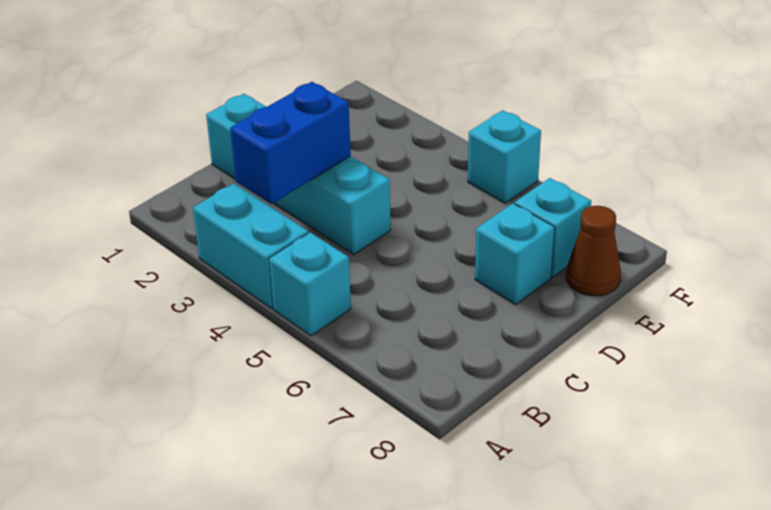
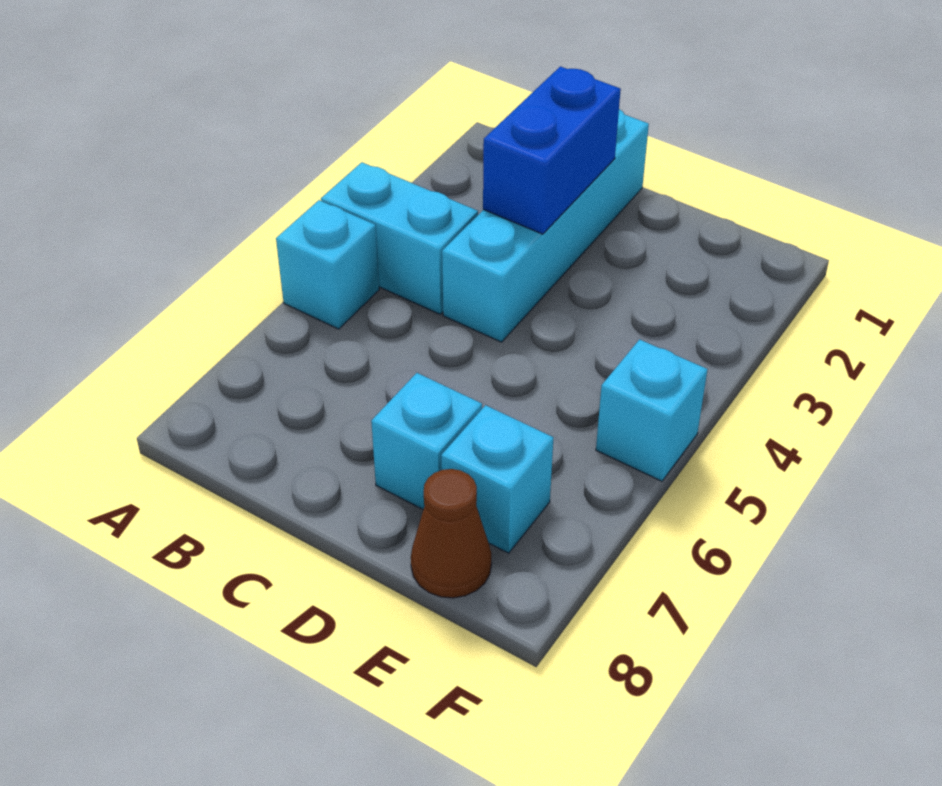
cyan brick A3:A4 level 1 -> cyan brick A4:B4 level 1
blue brick B3:C3 level 2 -> blue brick C2:C3 level 2

